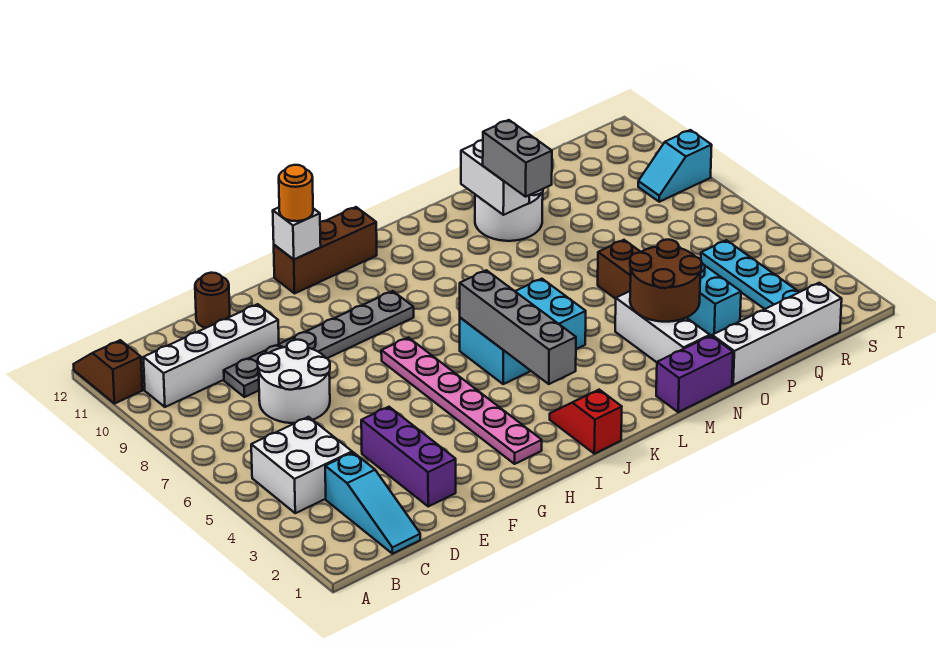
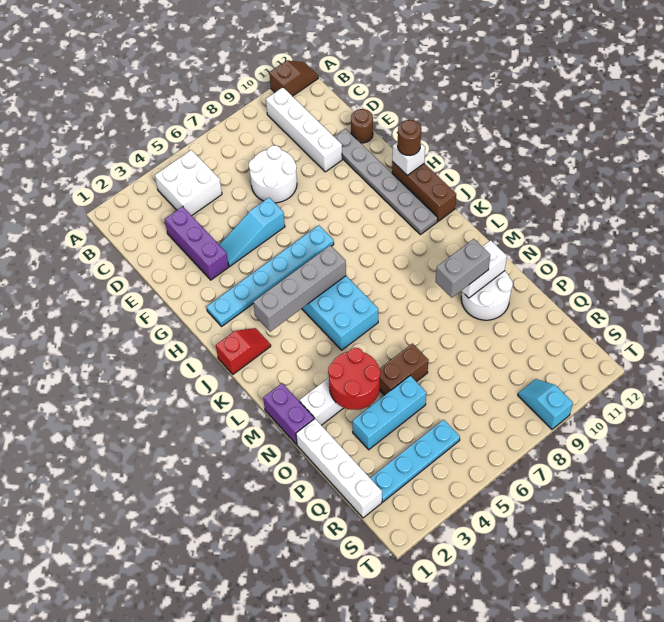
cyan slope C1:C3 level 1 top 3 -> cyan slope F4:F6 level 1 top 6
grey plate D9:I9 level 1 -> grey plate E11:J11 level 1
purple brick E2:E4 level 1 -> purple brick D3:F3 level 1
pink plate H2:H7 level 1 -> cyan plate H2:H7 level 1
orange round brick H12 level 3 -> brown round brick H12 level 3
brown round brick N3:O4 level 2 -> red round brick N3:O4 level 2

